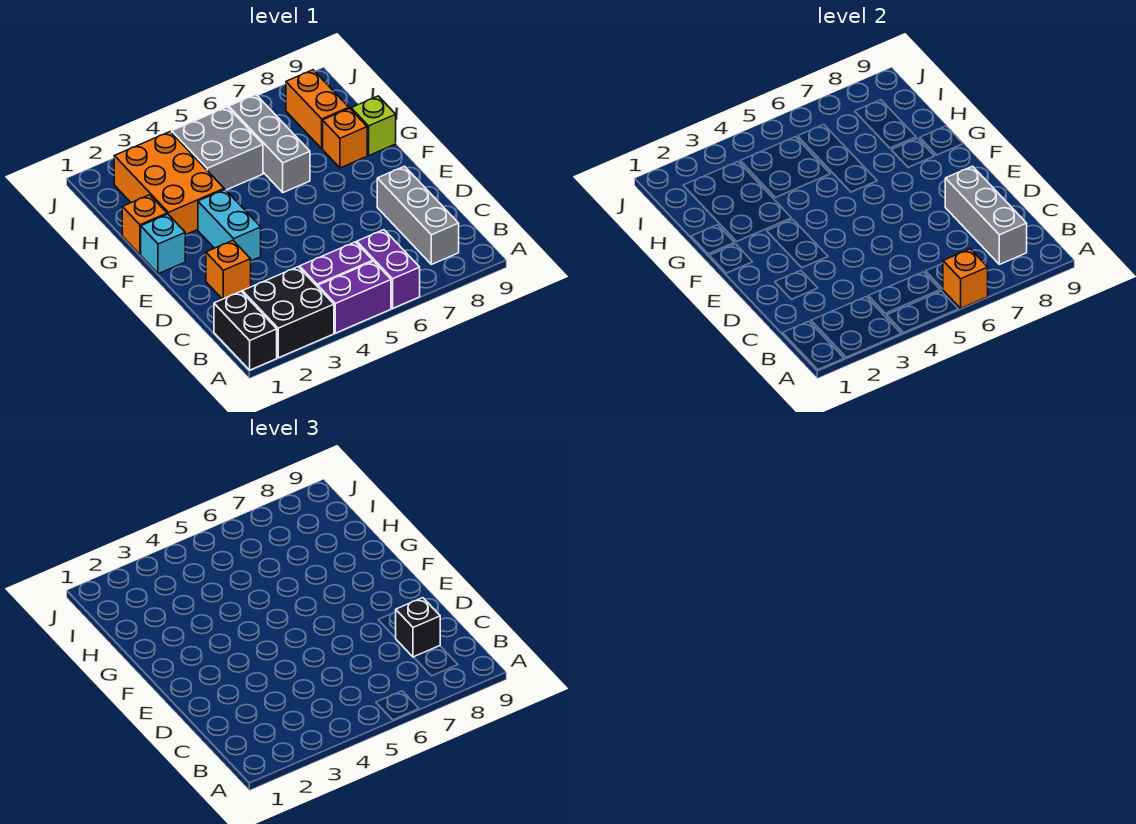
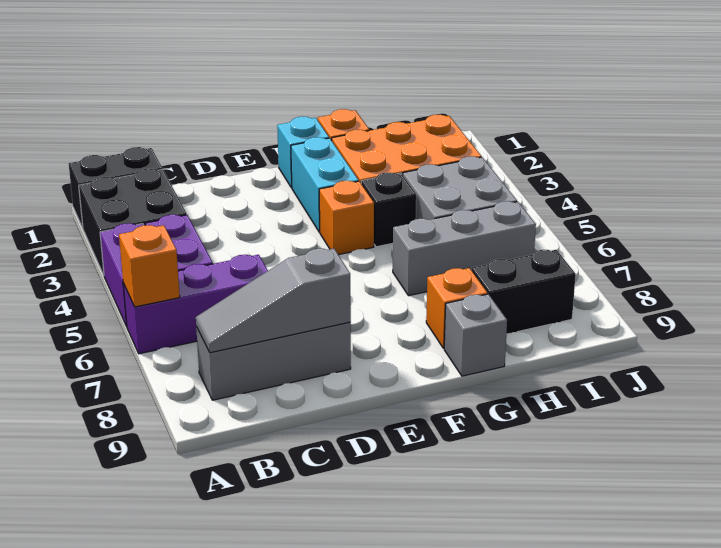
purple brick A6:B6 level 1 -> purple brick A6:C6 level 1
grey brick B8:D8 level 2 -> grey slope B8:D8 level 2 top D
black brick C8 level 3 -> black brick G4 level 1
orange brick D2 level 1 -> orange brick F4 level 1
cyan brick E3:F3 level 1 -> cyan brick F2:F3 level 1
lime brick G9 level 1 -> grey brick G9 level 1
orange brick H8:I8 level 1 -> black brick H8:I8 level 1

